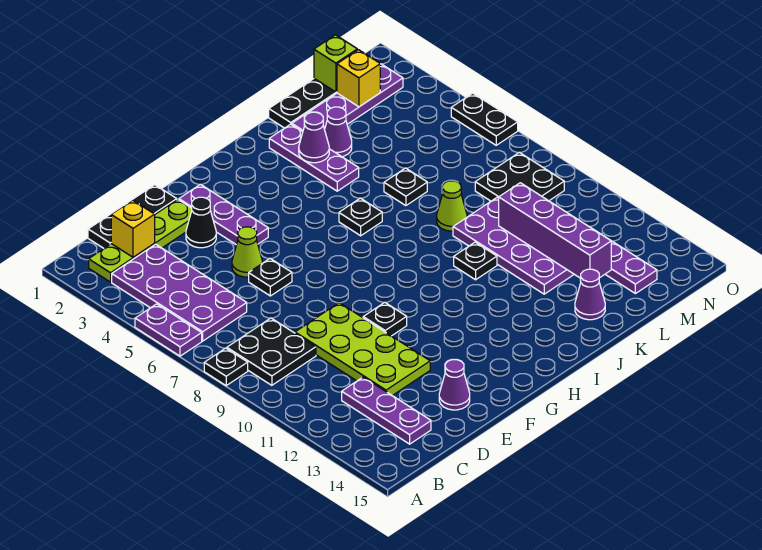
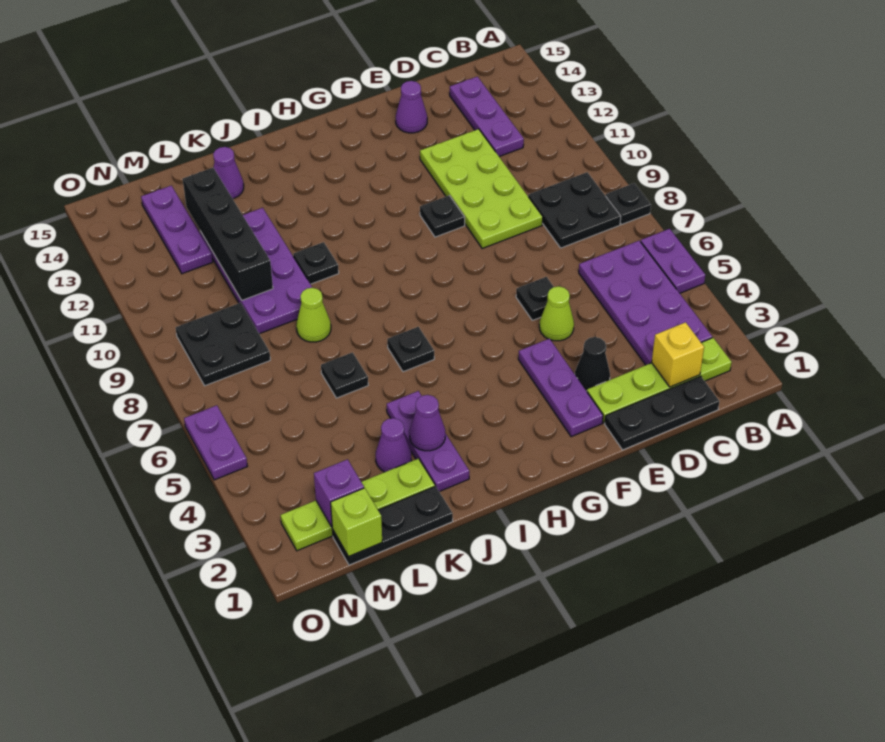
purple plate K2:N2 level 1 -> lime plate K2:N2 level 1
purple brick L10:L13 level 2 -> black brick L10:L13 level 2
yellow brick M2 level 2 -> purple brick M2 level 2
black plate O5:O6 level 1 -> purple plate O5:O6 level 1

